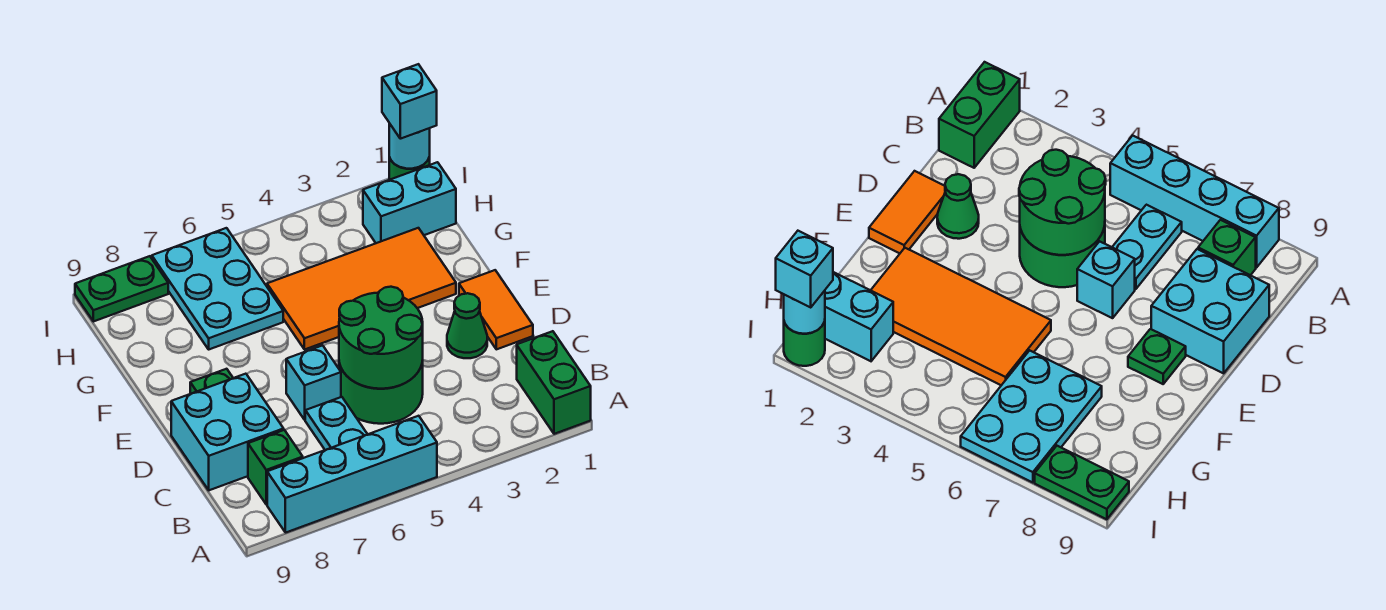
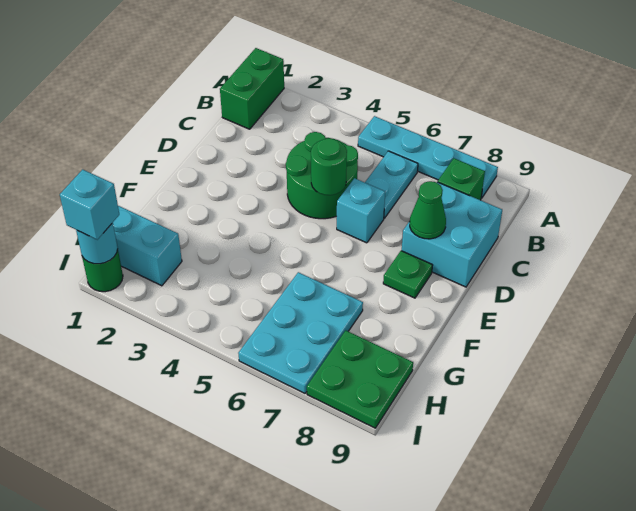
cyan brick A5:A8 level 1 -> cyan plate A5:A8 level 1
green round brick C4:D5 level 2 -> green round brick D5 level 2
orange tile D1:E1 level 1 -> none
green cone D2 level 1 -> green cone D8 level 2
orange tile F2:G5 level 1 -> none
green plate I8:I9 level 1 -> green plate H8:I9 level 1

